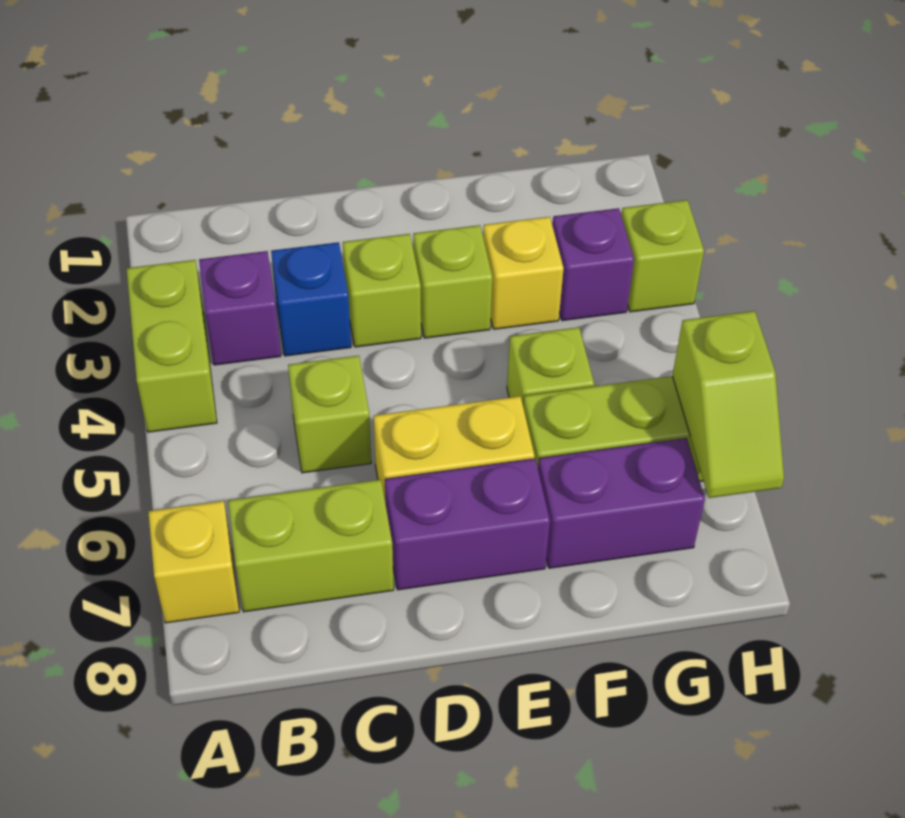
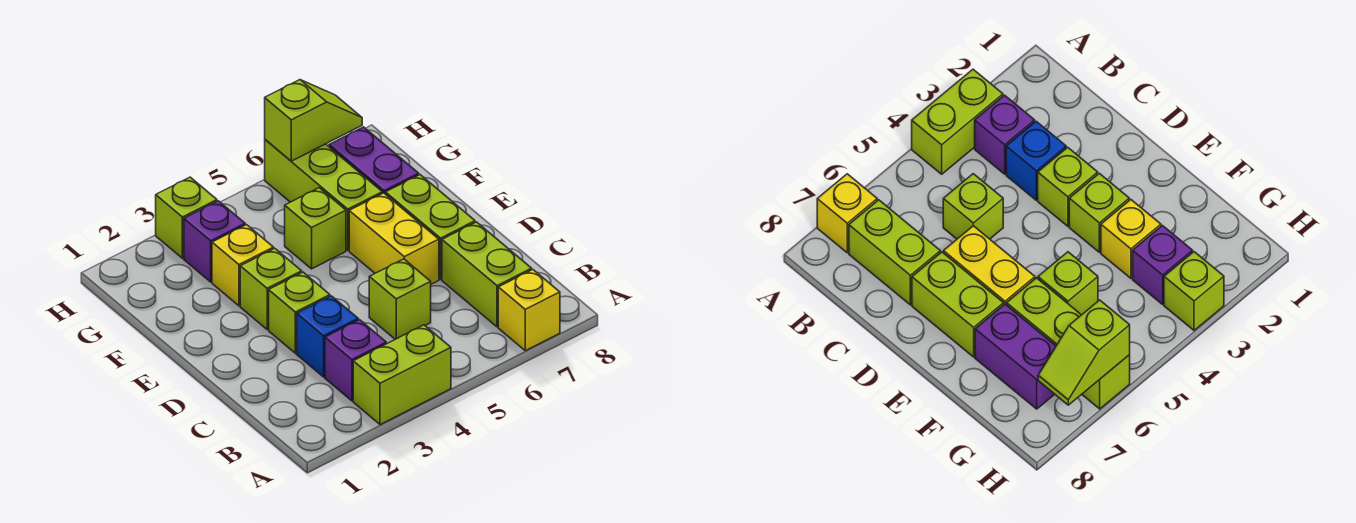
purple brick D7:E7 level 1 -> lime brick D7:E7 level 1

